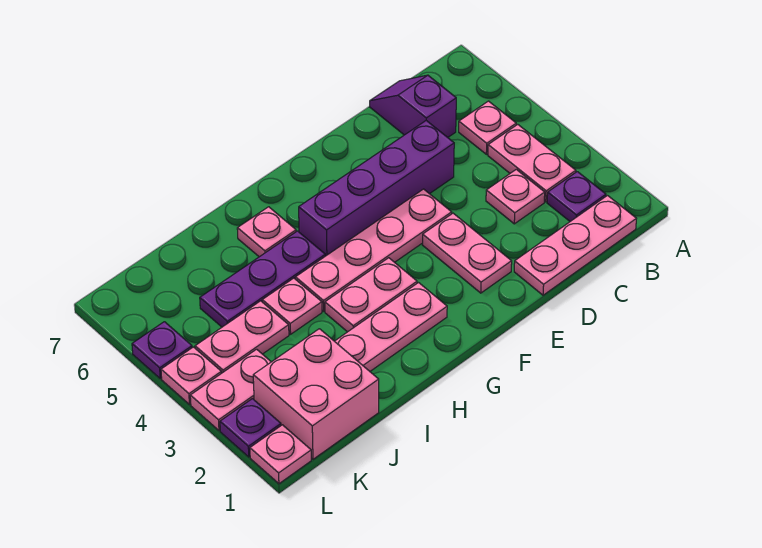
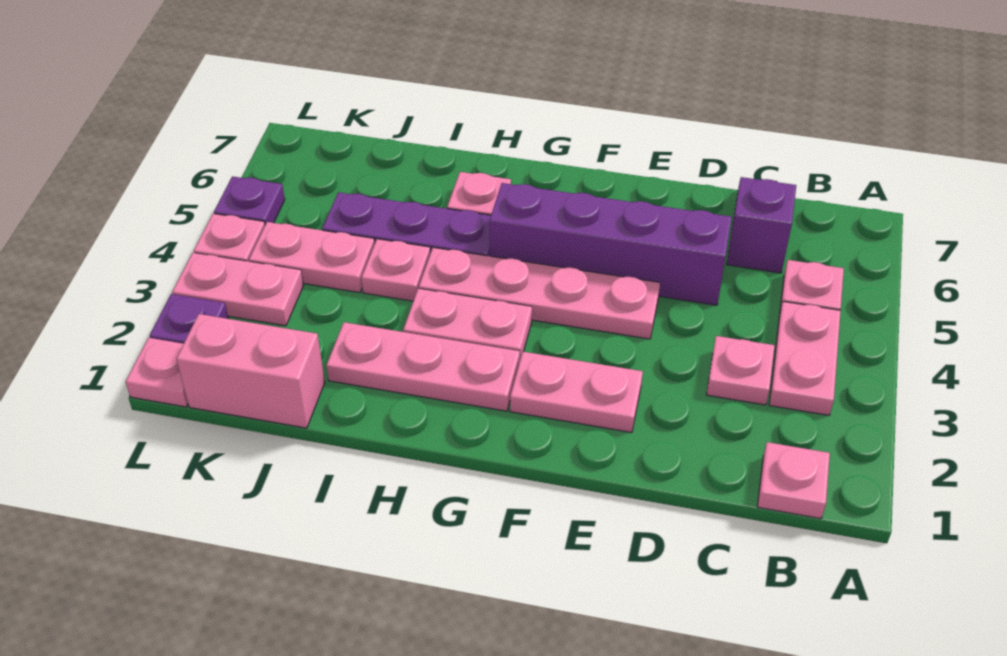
pink plate B1:D1 level 1 -> pink plate B1 level 1
purple plate B2 level 1 -> none
pink plate E2:E3 level 1 -> pink plate E2:F2 level 1
pink brick J1:K2 level 1 -> pink brick J1:K1 level 1

